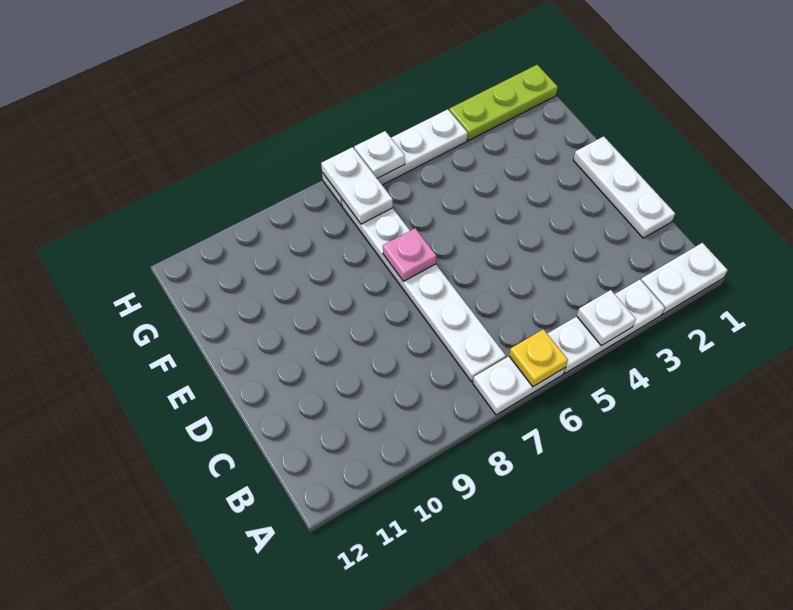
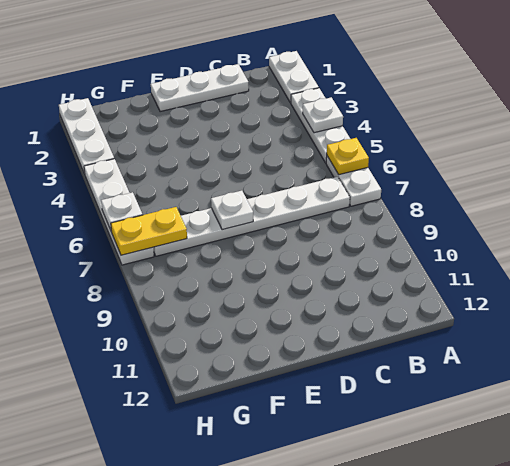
pink plate E7 level 2 -> white plate E7 level 2
white plate G7:H7 level 2 -> yellow plate G7:H7 level 2
lime plate H1:H3 level 1 -> white plate H1:H3 level 1

